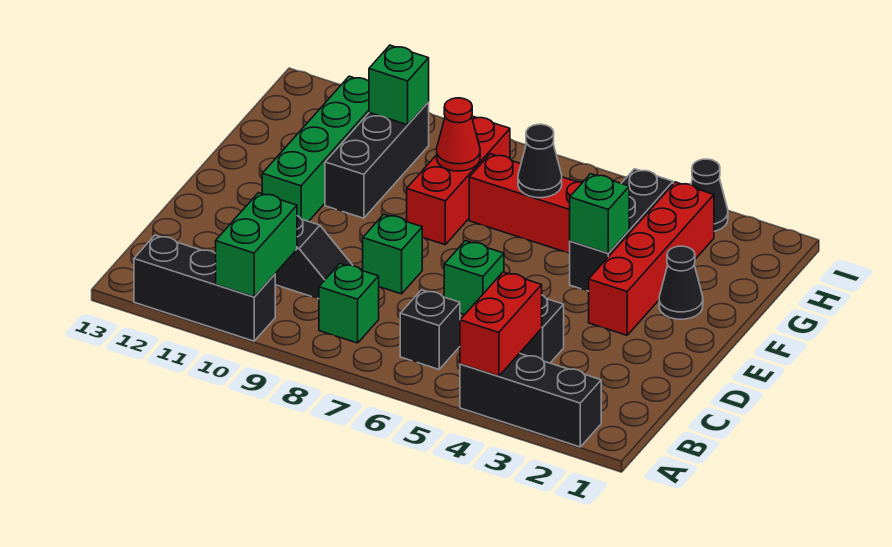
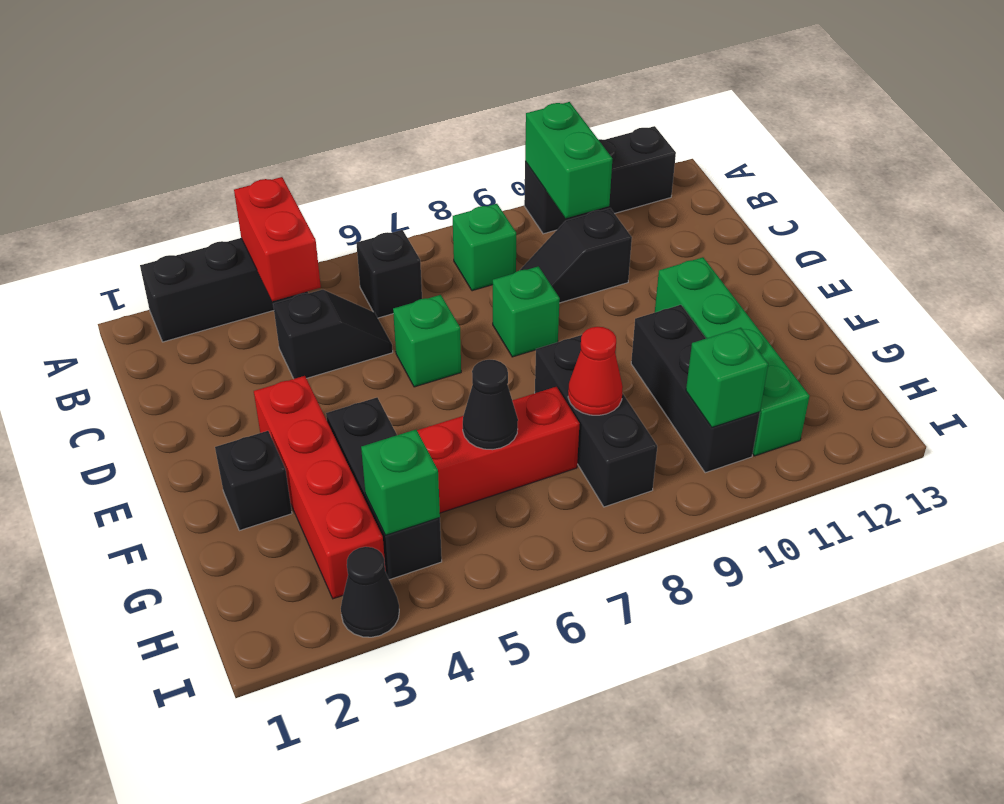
black cone F2 level 1 -> black brick F2 level 1
green brick F4 level 2 -> green brick H4 level 2
red brick F8:H8 level 1 -> black brick F8:H8 level 1

